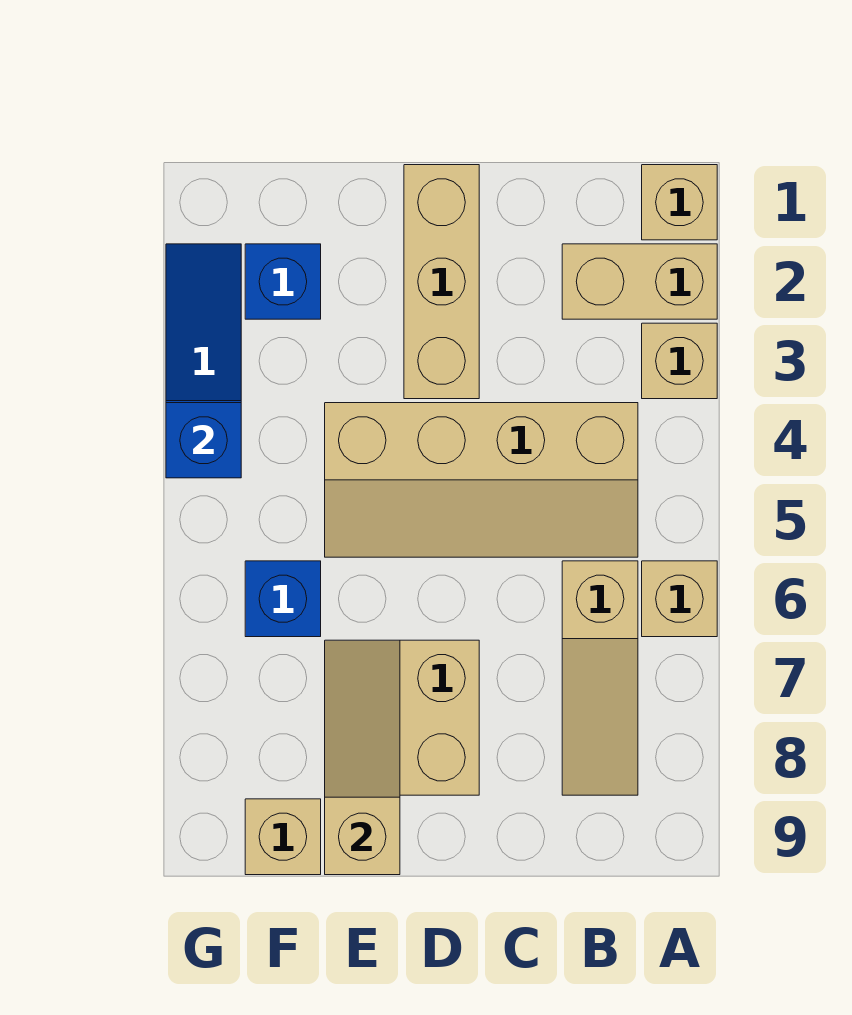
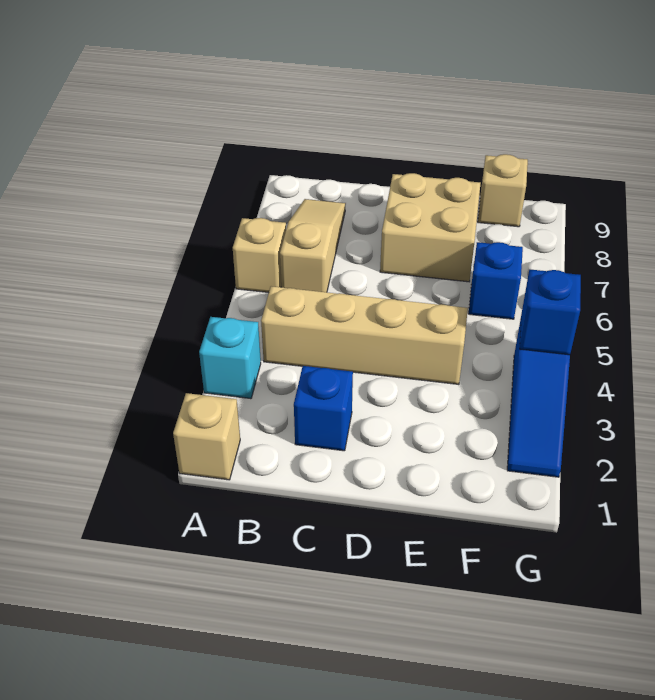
tan brick A2:B2 level 1 -> none
tan brick A3 level 1 -> cyan brick A3 level 1
tan brick D1:D3 level 1 -> none
tan slope E7:E9 level 2 top 9 -> none
blue brick F2 level 1 -> blue brick C2 level 1

